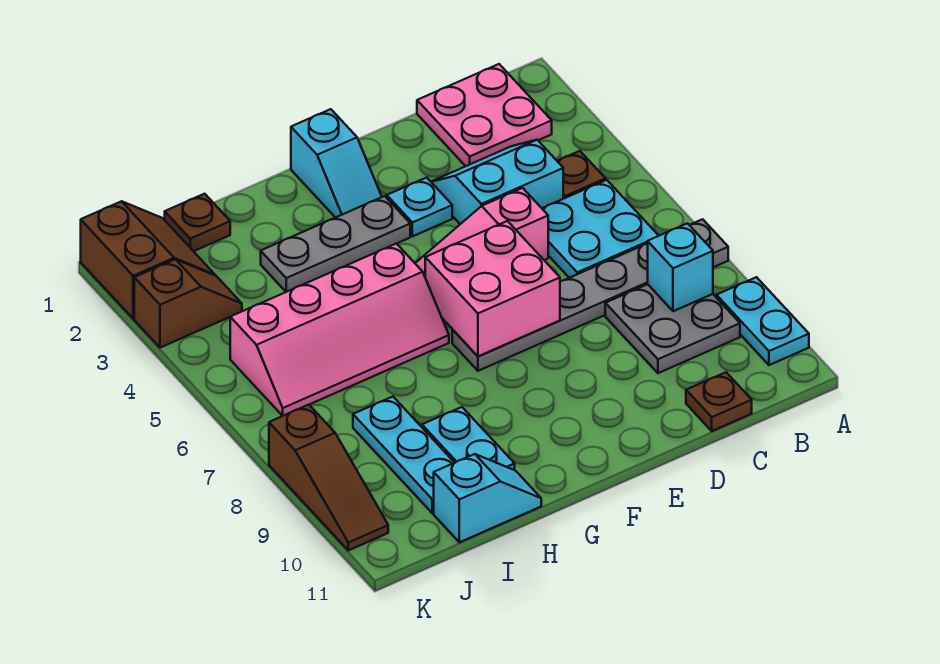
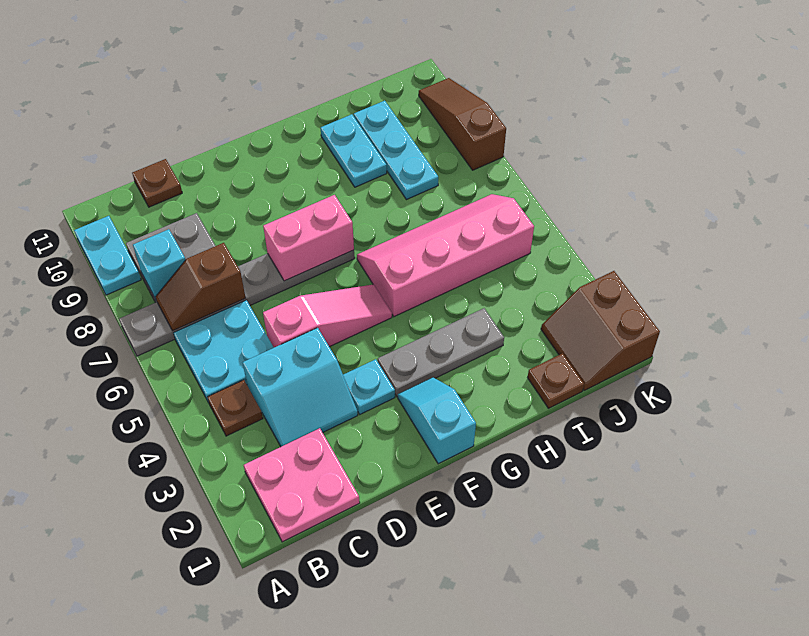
pink brick E6:F7 level 2 -> pink brick E7:F7 level 2
cyan slope H11:I11 level 1 top I -> none
brown slope J3:K3 level 1 top K -> brown slope B7:C7 level 2 top C

